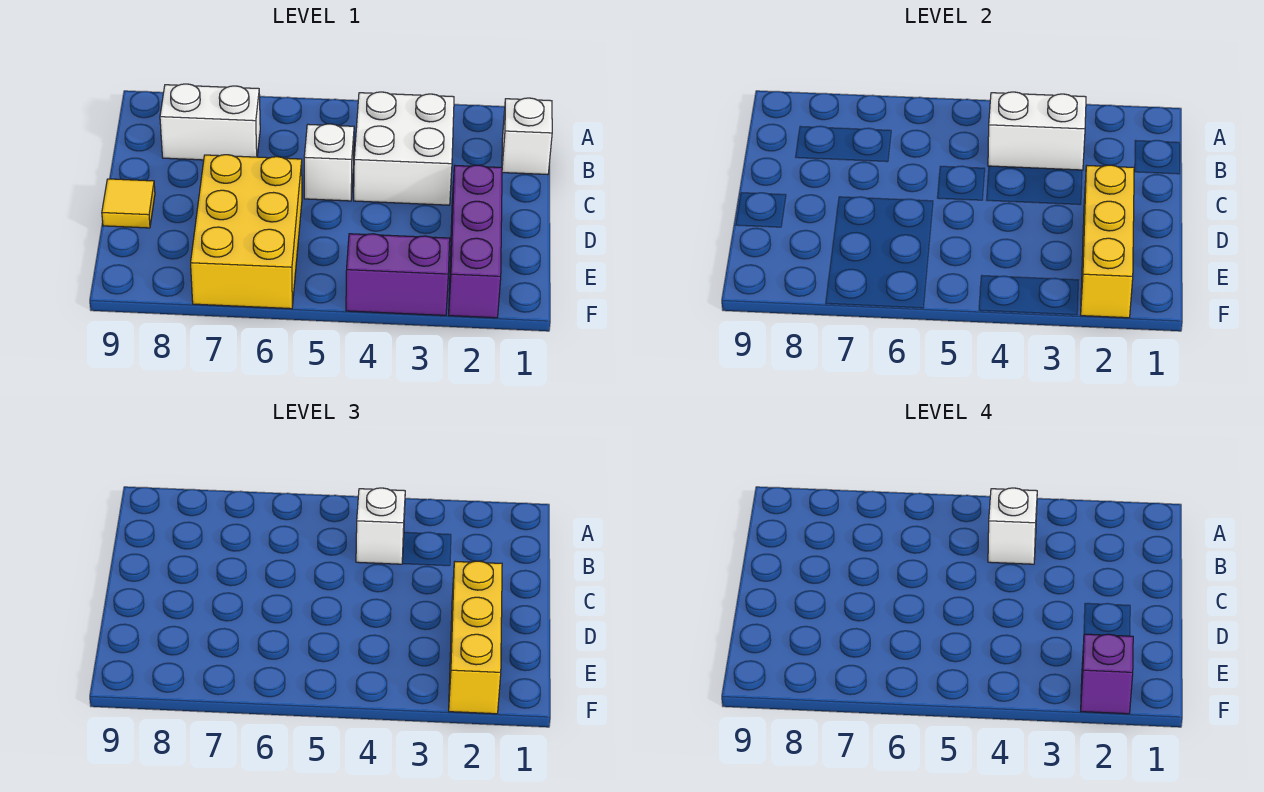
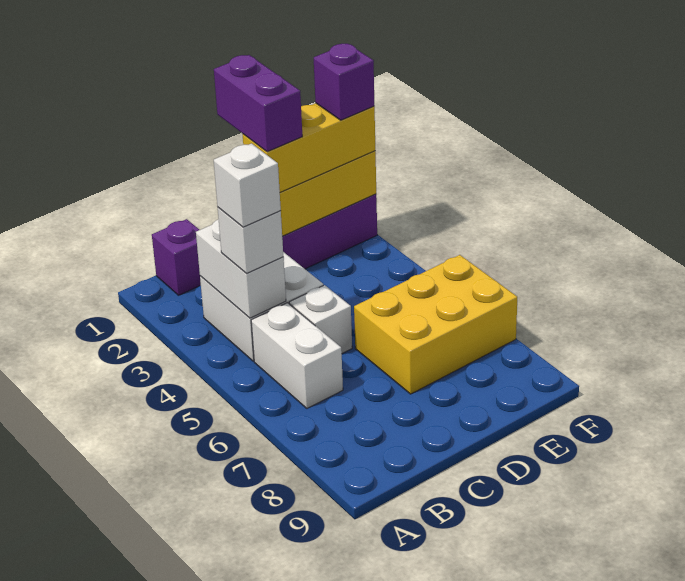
white brick B1 level 1 -> purple brick B1 level 1
white brick B7:B8 level 1 -> white brick B5:B6 level 1
yellow tile D9 level 1 -> none
purple brick F3:F4 level 1 -> purple brick D1:D2 level 4

